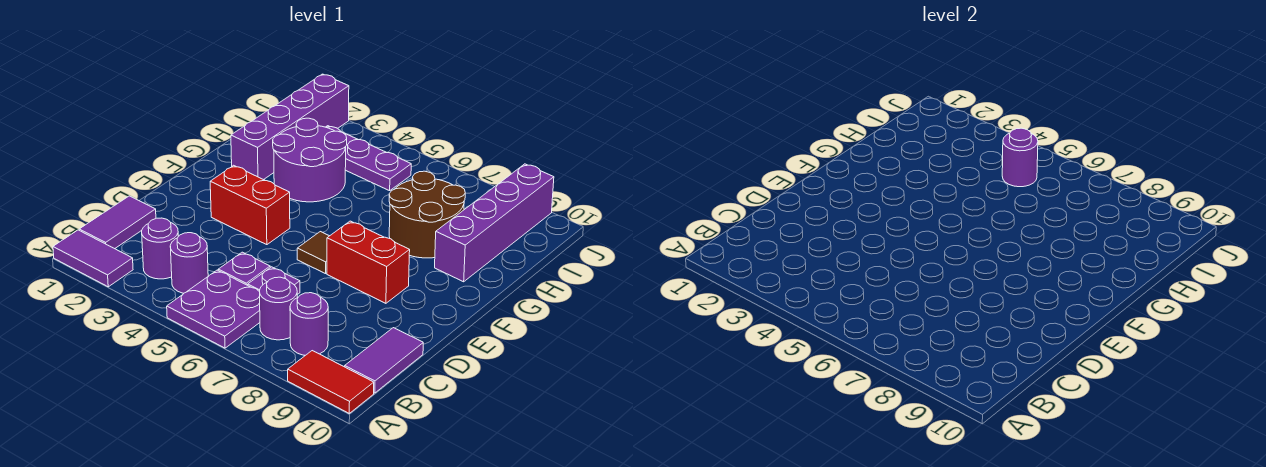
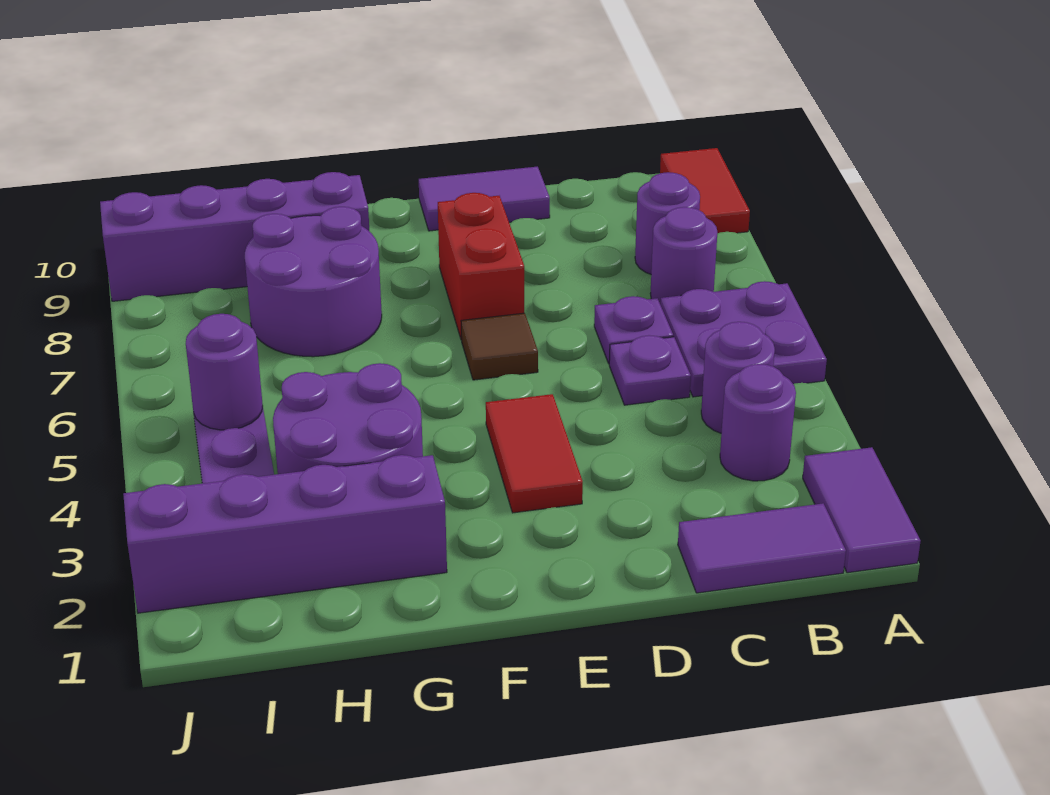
purple tile B10:C10 level 1 -> purple tile D10:E10 level 1
red brick E3:E4 level 1 -> red tile E3:E4 level 1
brown round brick G7:H8 level 1 -> purple round brick G7:H8 level 1

